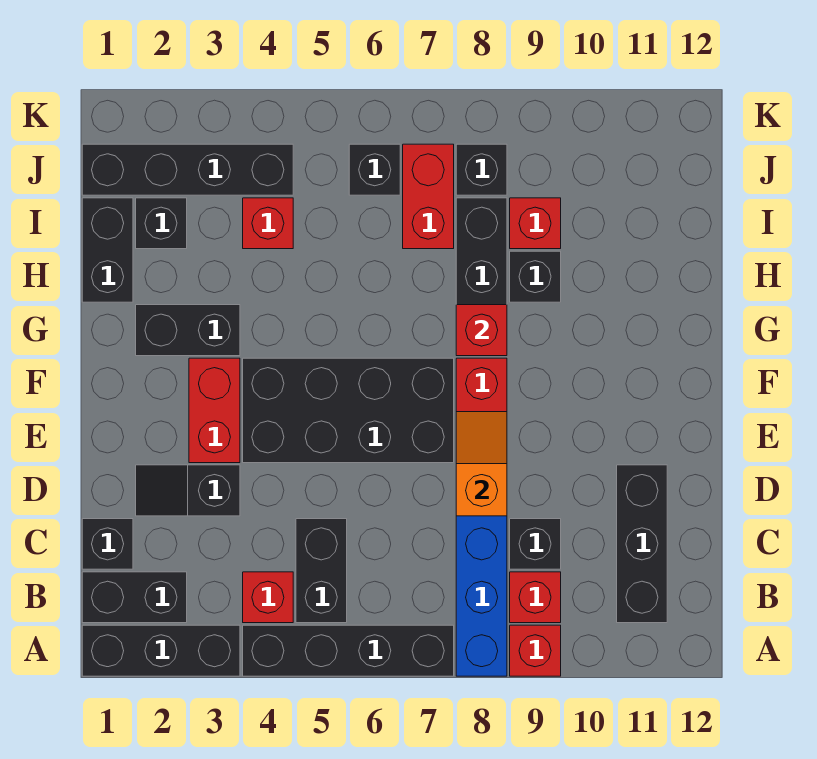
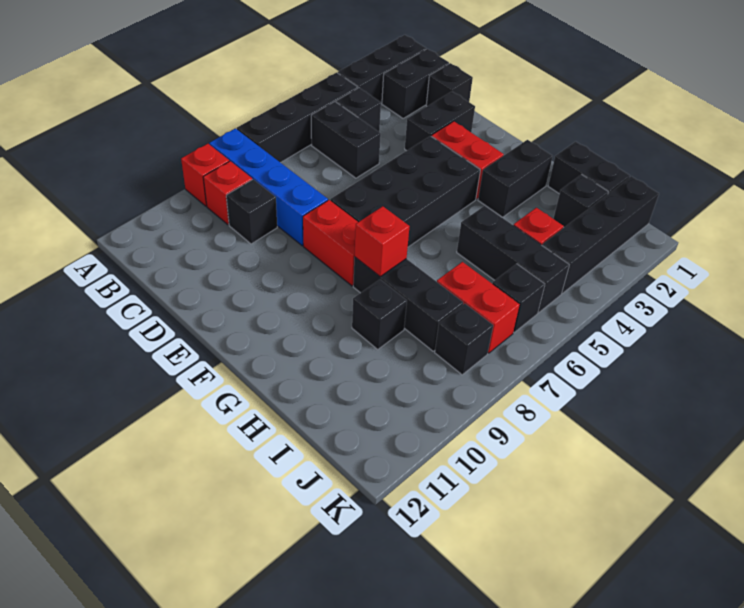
red brick B4 level 1 -> black brick B4 level 1
black brick B11:D11 level 1 -> black brick H5:J5 level 1
black slope D2:D3 level 1 top 3 -> black brick D2:D3 level 1
orange slope D8:E8 level 2 top D -> none
red brick I9 level 1 -> none

